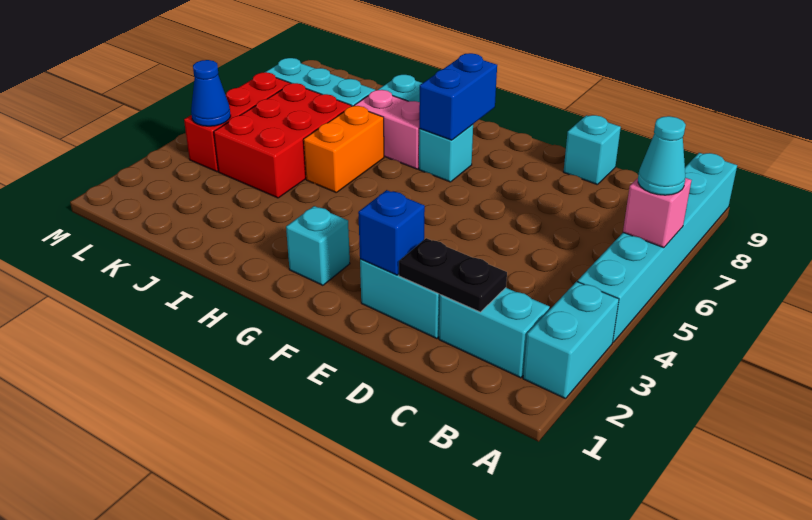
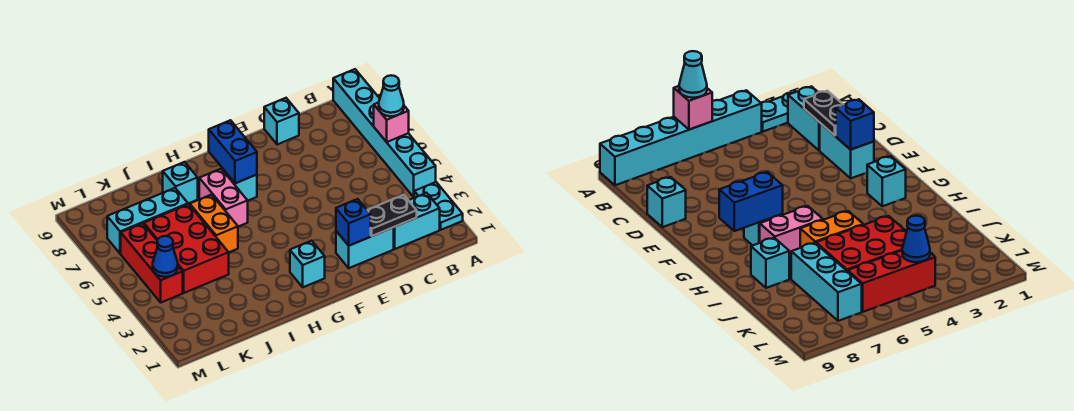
cyan brick A2:A3 level 1 -> cyan plate A2:A3 level 1
pink brick H7:I7 level 1 -> pink brick H6:H7 level 1

